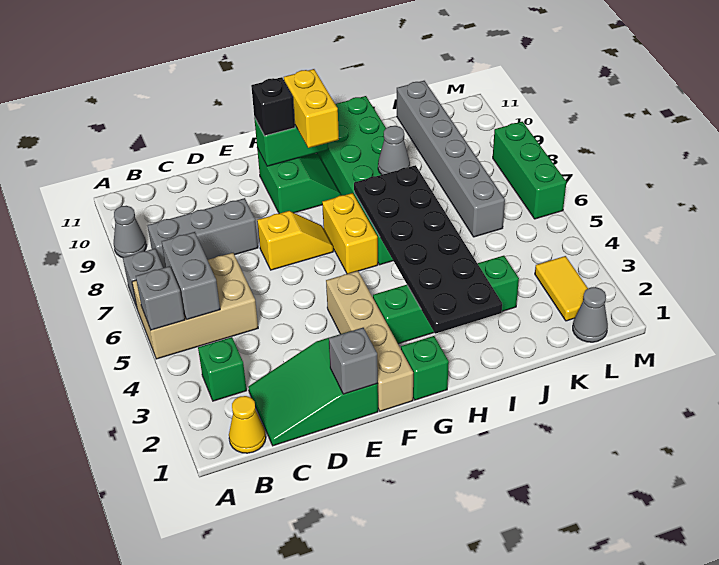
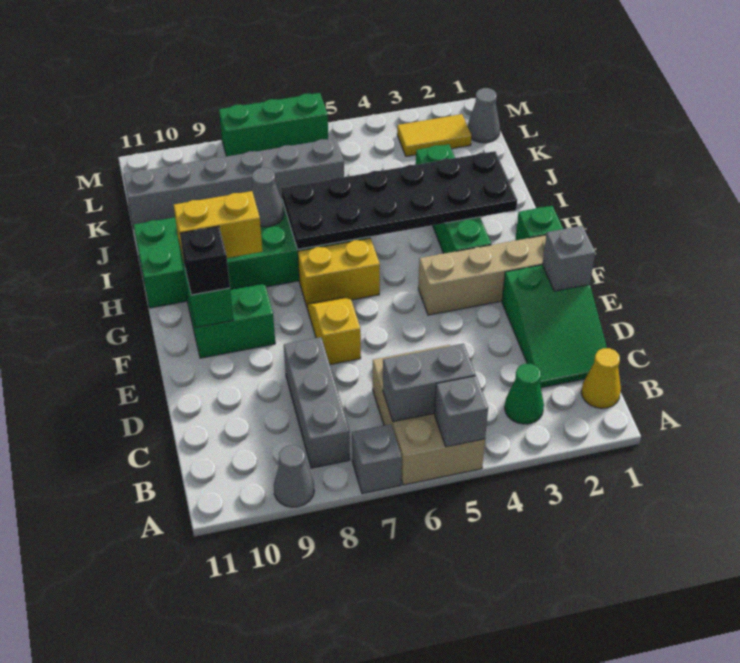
green brick B3 level 1 -> green cone B3 level 1

